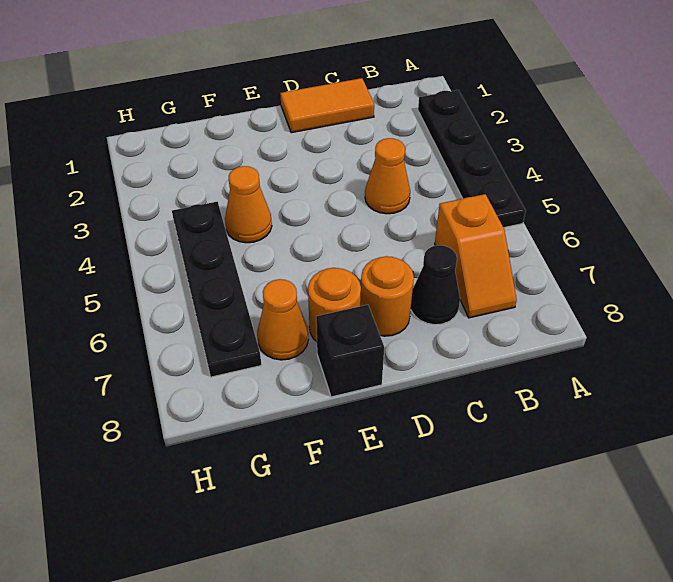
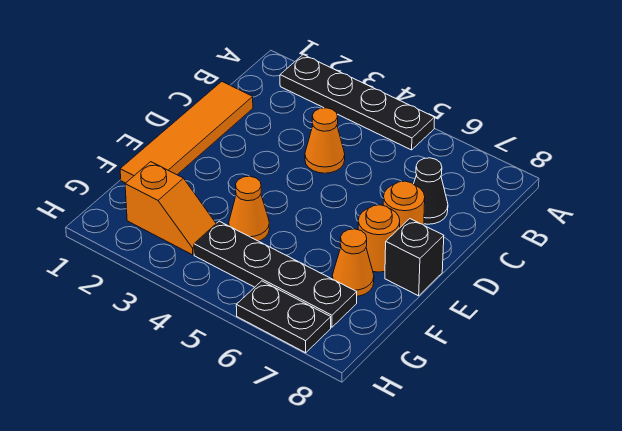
orange slope B6:B7 level 1 top 6 -> orange slope G2:G3 level 1 top 2
orange tile C1:D1 level 1 -> orange tile C1:F1 level 1
none -> black plate H6:H7 level 1

